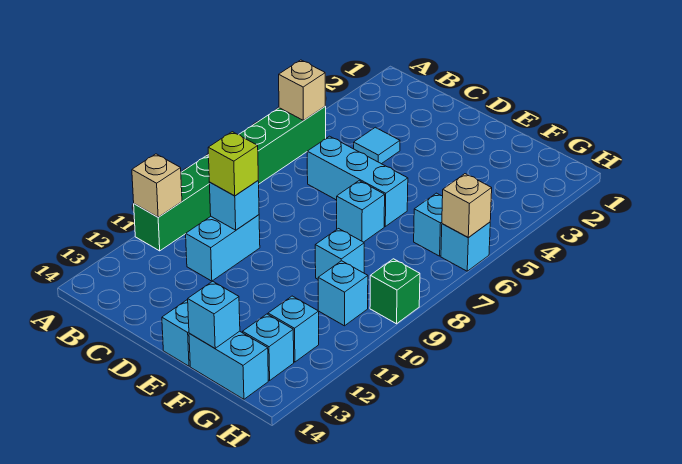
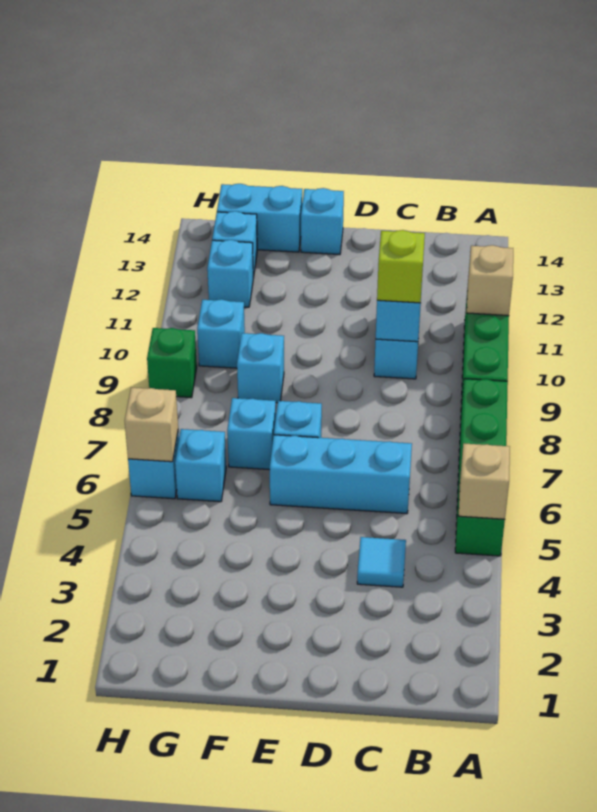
cyan brick F14 level 2 -> cyan brick F7 level 1

